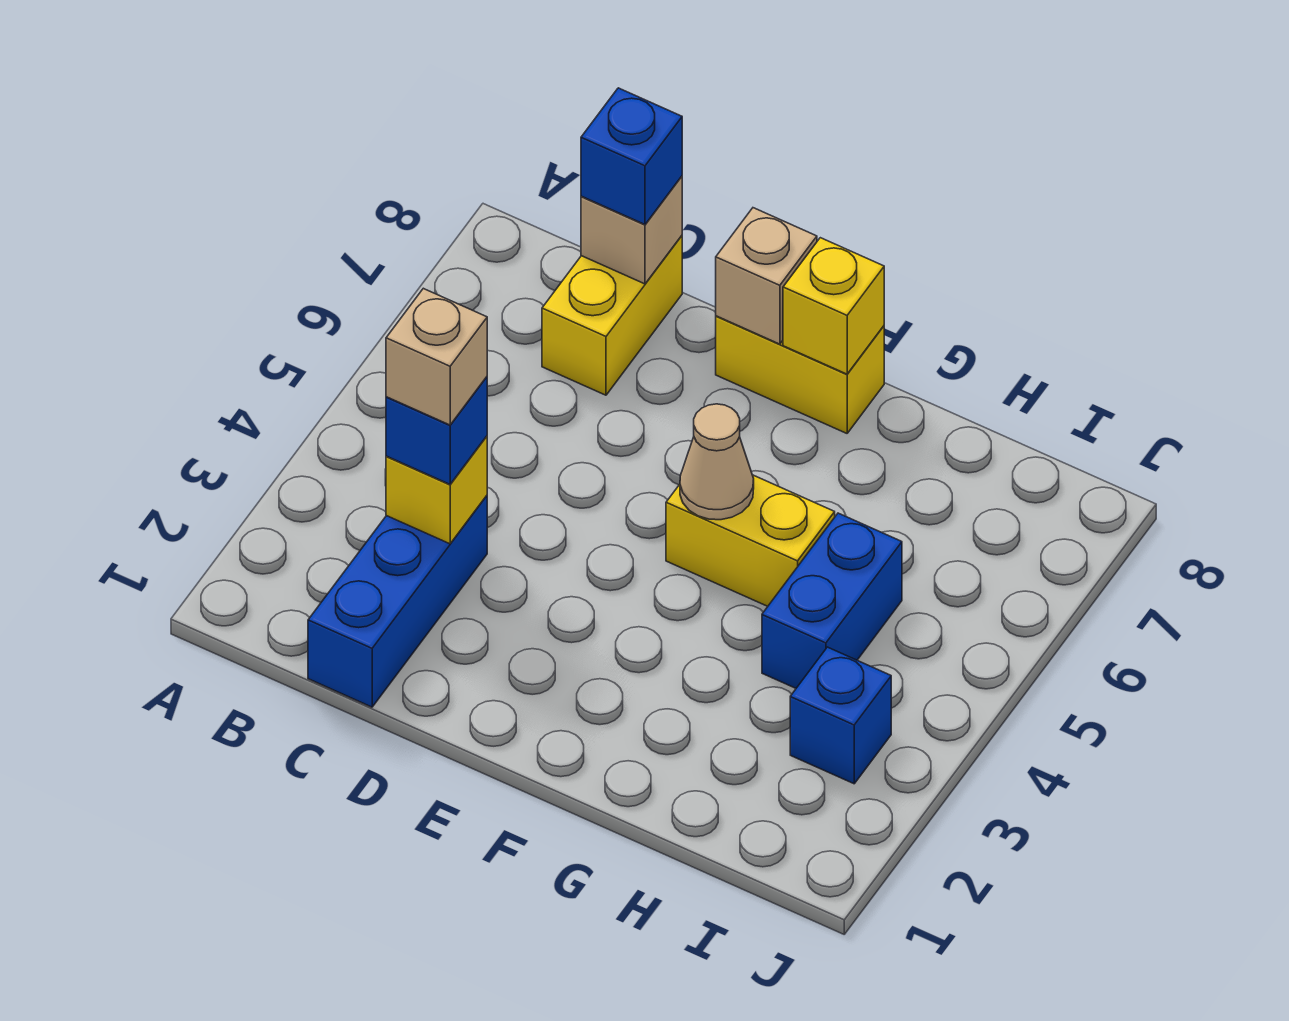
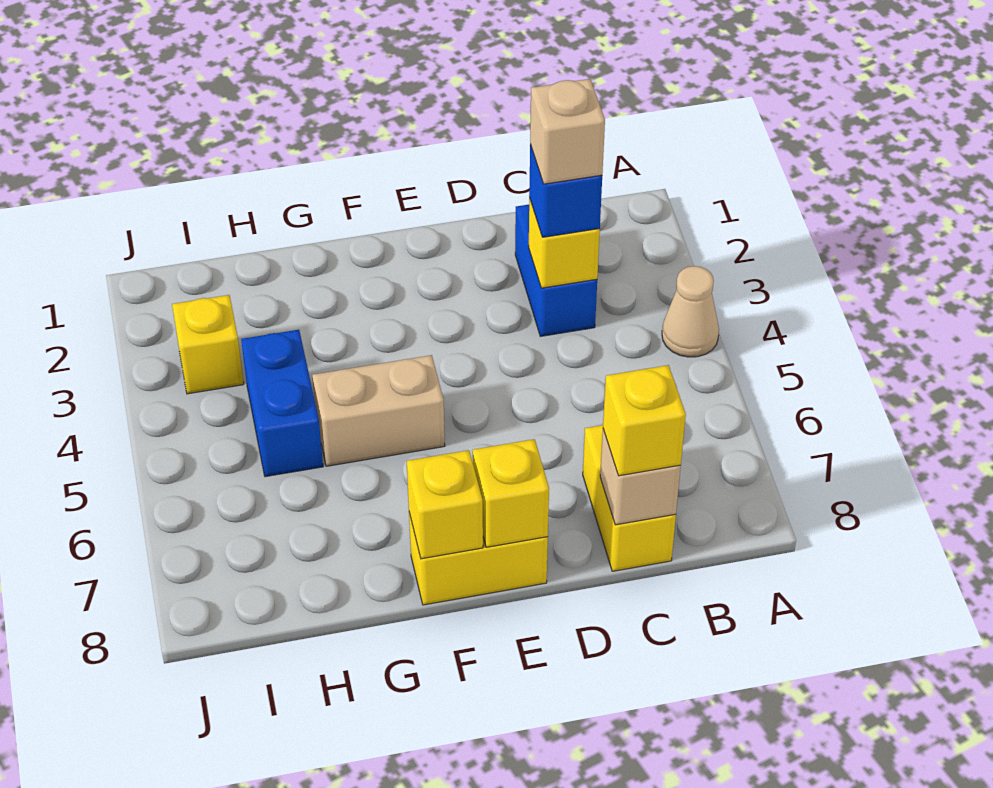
blue brick C1:C3 level 1 -> blue brick C2:C3 level 1
blue brick C8 level 3 -> yellow brick C8 level 3
tan brick E8 level 2 -> yellow brick E8 level 2
yellow brick F5:G5 level 1 -> tan brick F5:G5 level 1
tan cone F5 level 2 -> tan cone A4 level 1
blue brick I3 level 1 -> yellow brick I3 level 1

